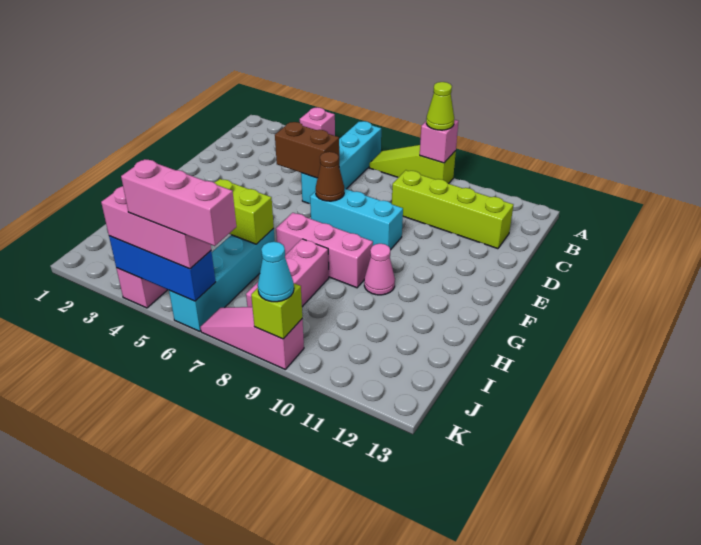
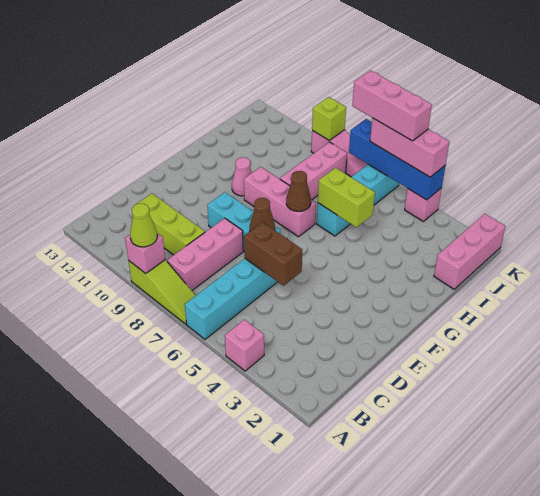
none -> pink brick B8:D8 level 1
lime brick C9:C12 level 1 -> lime brick C9:C11 level 1
none -> brown cone G7 level 2
none -> pink brick I1:K1 level 1
blue brick K4:K6 level 2 -> blue brick K4:K7 level 2
cyan cone K9 level 3 -> none

